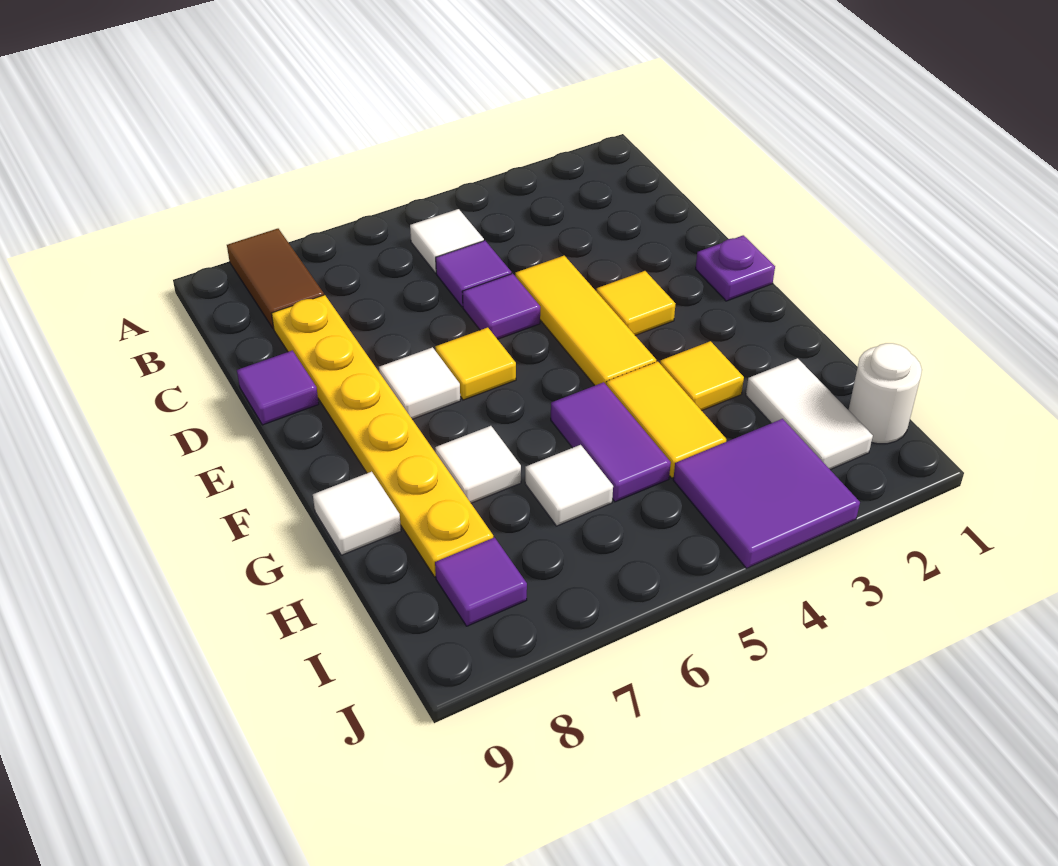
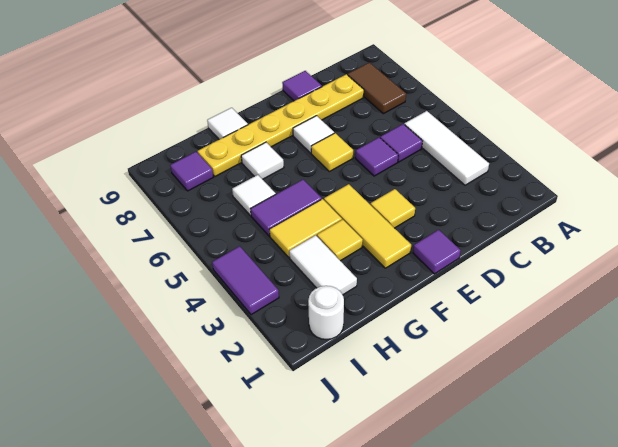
brown tile A8:B8 level 1 -> brown tile B7:B8 level 1
white tile B5 level 1 -> white tile B3:B5 level 1
yellow tile D4:F4 level 1 -> yellow tile F2:F4 level 1
purple plate E1 level 1 -> purple tile E1 level 1
white tile H2:I2 level 1 -> white tile H2:H3 level 1
purple tile I3:J4 level 1 -> purple tile J3:J4 level 1

